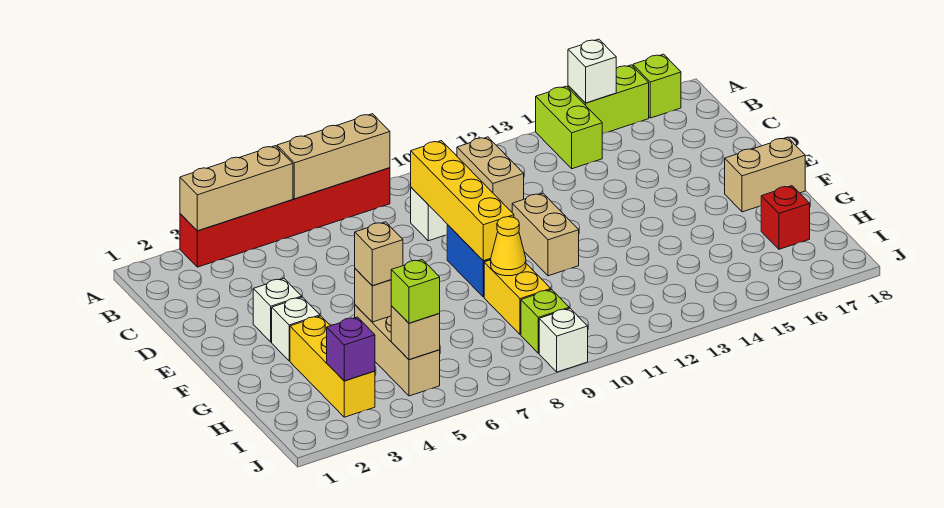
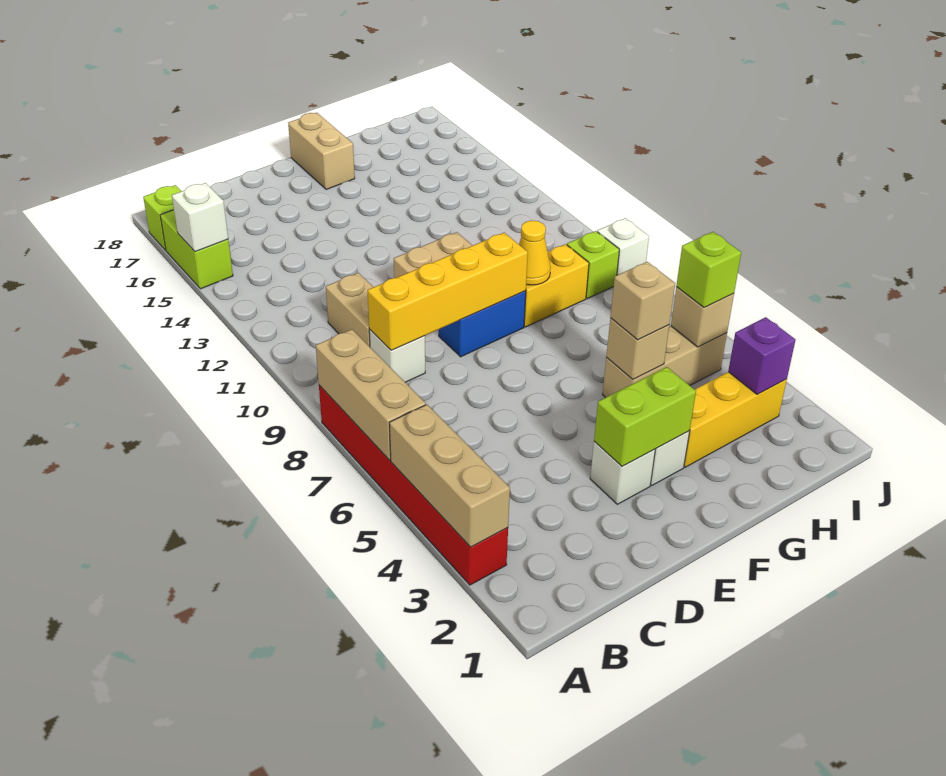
lime brick A14:B14 level 1 -> lime brick E3:F3 level 2
tan brick B11:C11 level 1 -> tan brick C10:C11 level 1
red brick H17 level 1 -> none

